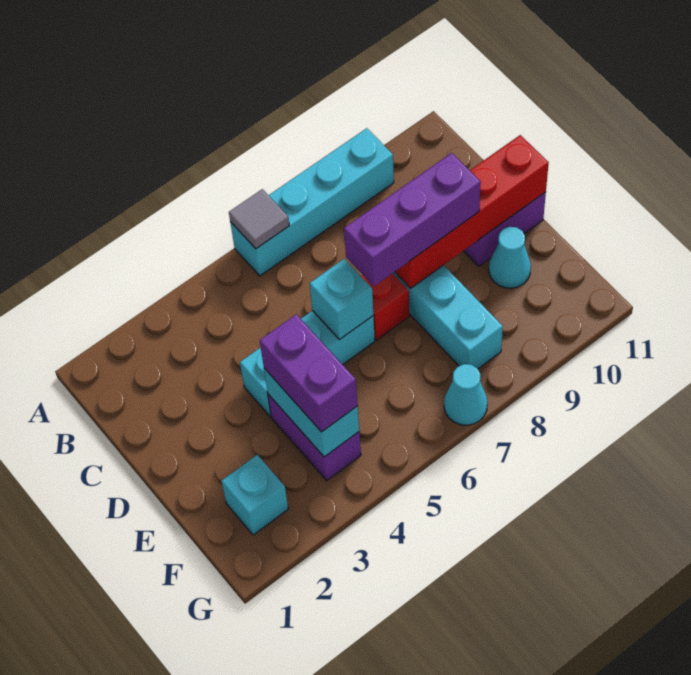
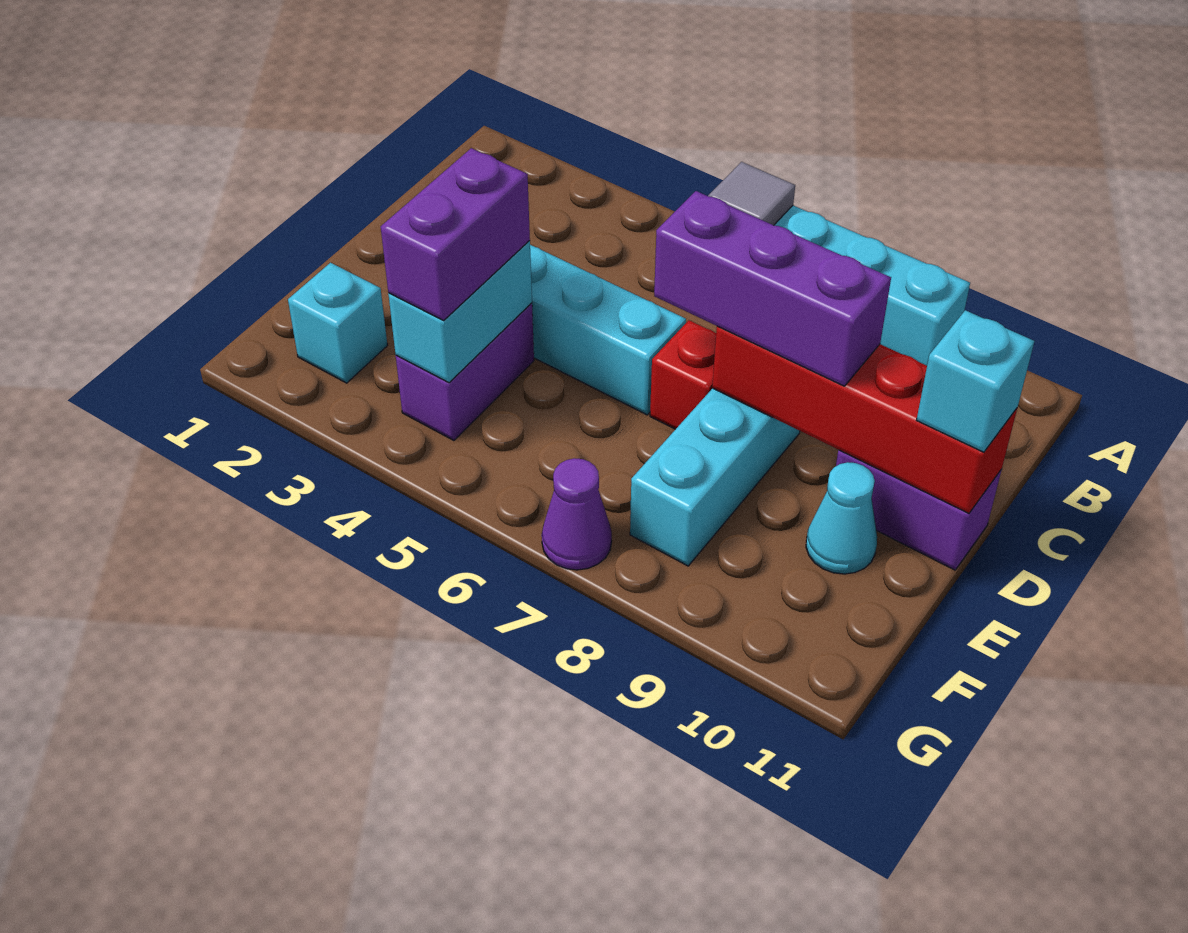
cyan brick D6 level 2 -> cyan brick D11 level 3
cyan cone G7 level 1 -> purple cone G7 level 1

